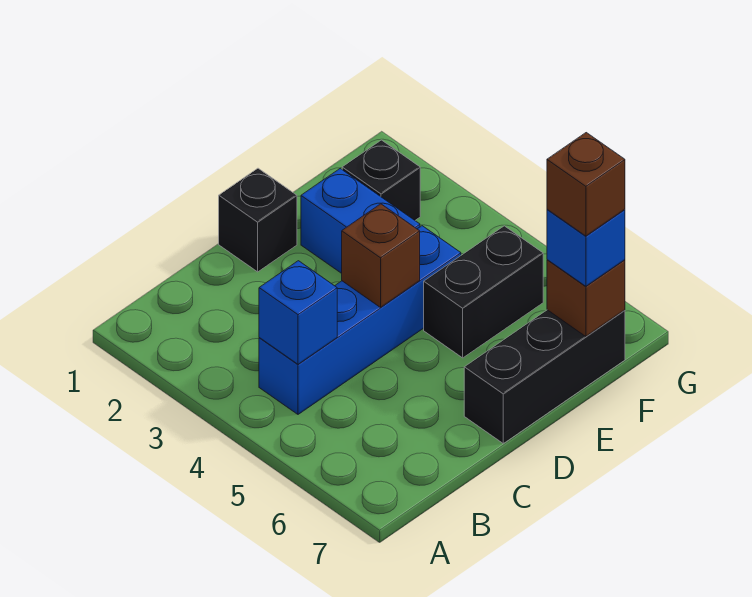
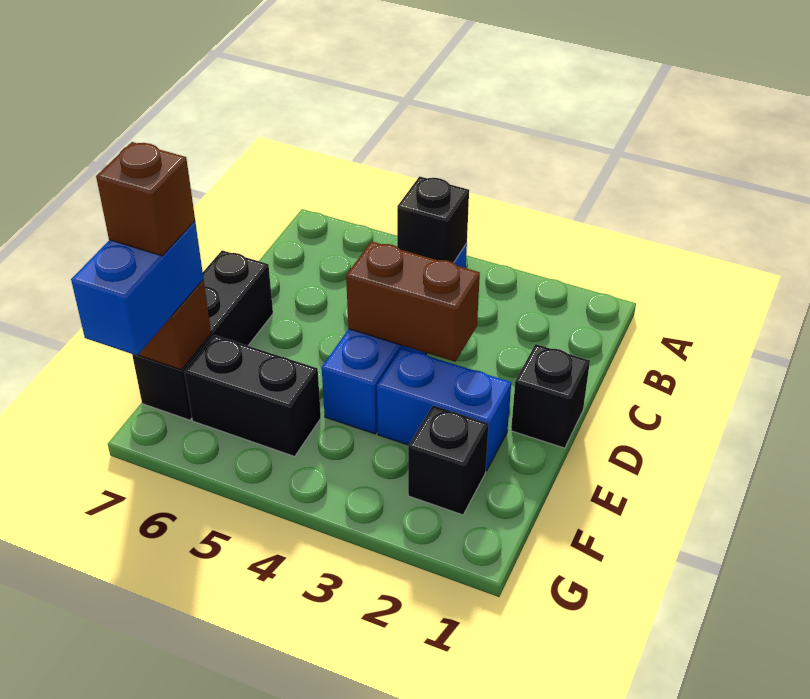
blue brick B4 level 2 -> black brick B4 level 2
brown brick D4 level 2 -> brown brick D3:D4 level 2
black brick E5:F5 level 1 -> black brick F5:F6 level 1
blue brick F7 level 3 -> blue brick F7:G7 level 3

